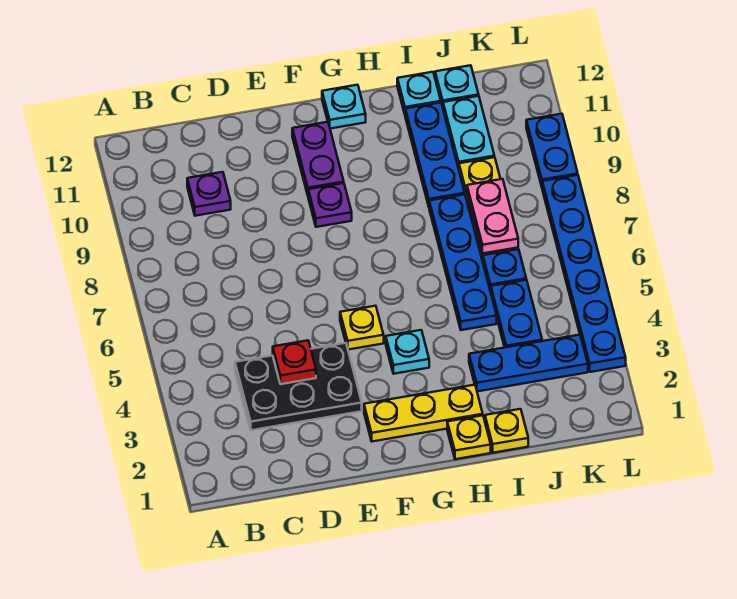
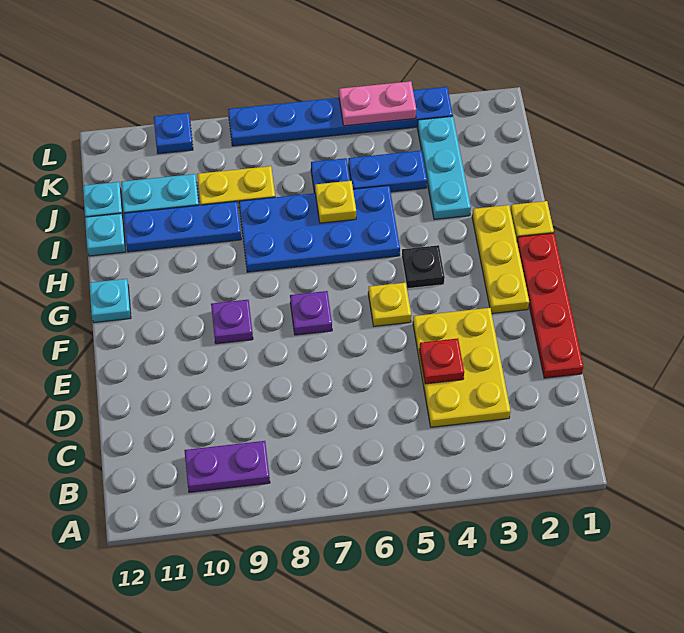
black plate C3:E4 level 1 -> yellow plate C3:E4 level 1
purple plate C10 level 1 -> purple plate F7 level 1
none -> red plate D1:G1 level 1
purple plate F10:F11 level 1 -> purple plate B9:B10 level 1
cyan plate G4 level 1 -> black plate G4 level 1
yellow plate I1 level 1 -> yellow plate I6 level 2
blue plate I3:K3 level 1 -> cyan plate I3:K3 level 1
blue plate I5:I8 level 1 -> blue plate H5:I8 level 1
pink plate J7:J8 level 2 -> pink plate L4:L5 level 2
blue plate L9:L10 level 1 -> blue plate L10 level 1

